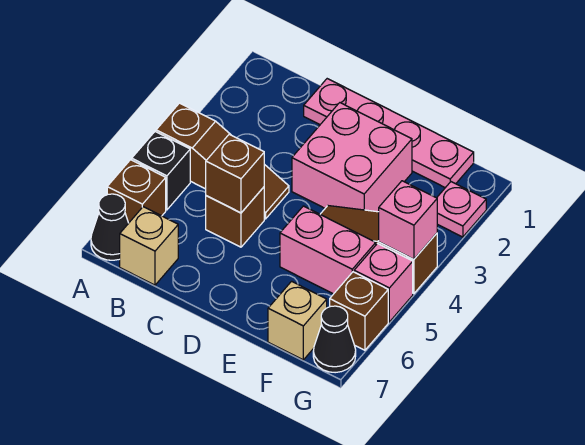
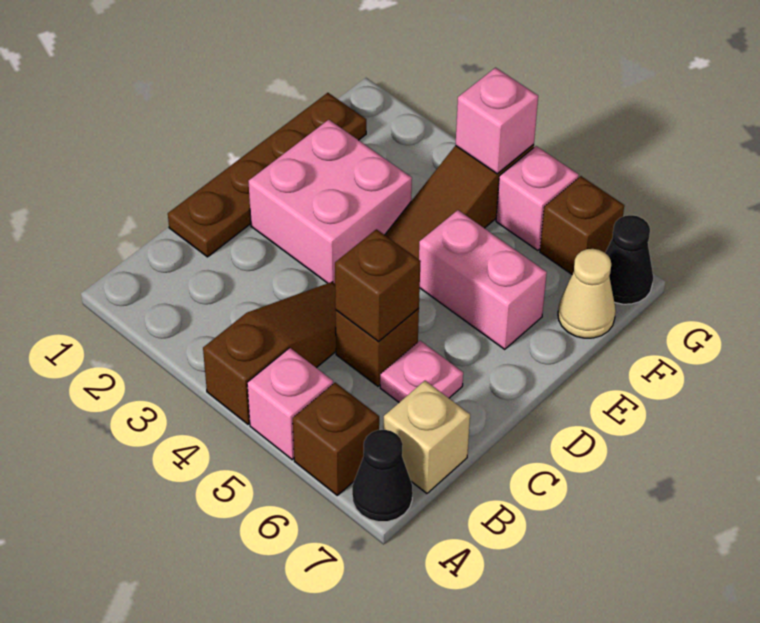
black brick A5 level 1 -> pink brick A5 level 1
pink plate C1:F1 level 1 -> brown plate C1:F1 level 1
pink brick E5:F5 level 1 -> pink brick E5:E6 level 1
tan brick F7 level 1 -> tan cone F7 level 1
pink plate G2 level 1 -> pink plate C6 level 1

